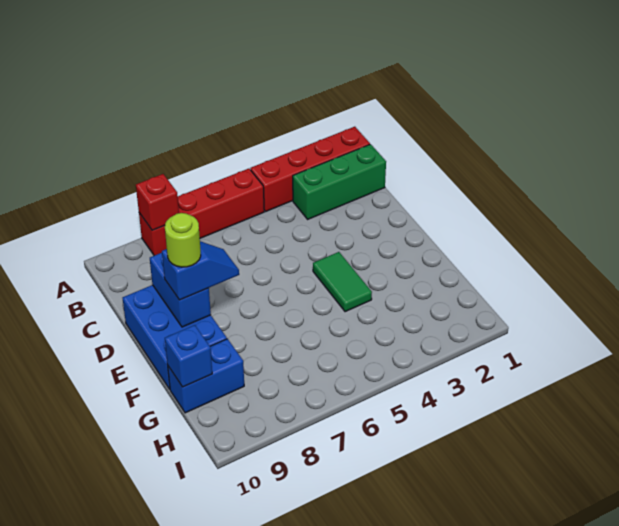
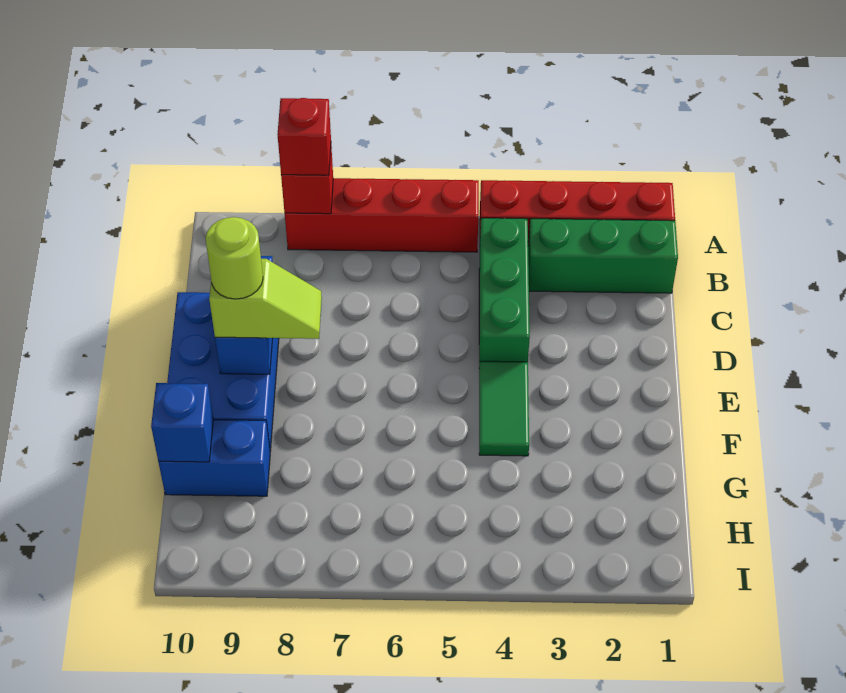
none -> red brick A8 level 3
none -> green brick B4:D4 level 1
blue slope E8:E9 level 3 top 9 -> lime slope E8:E9 level 3 top 9

